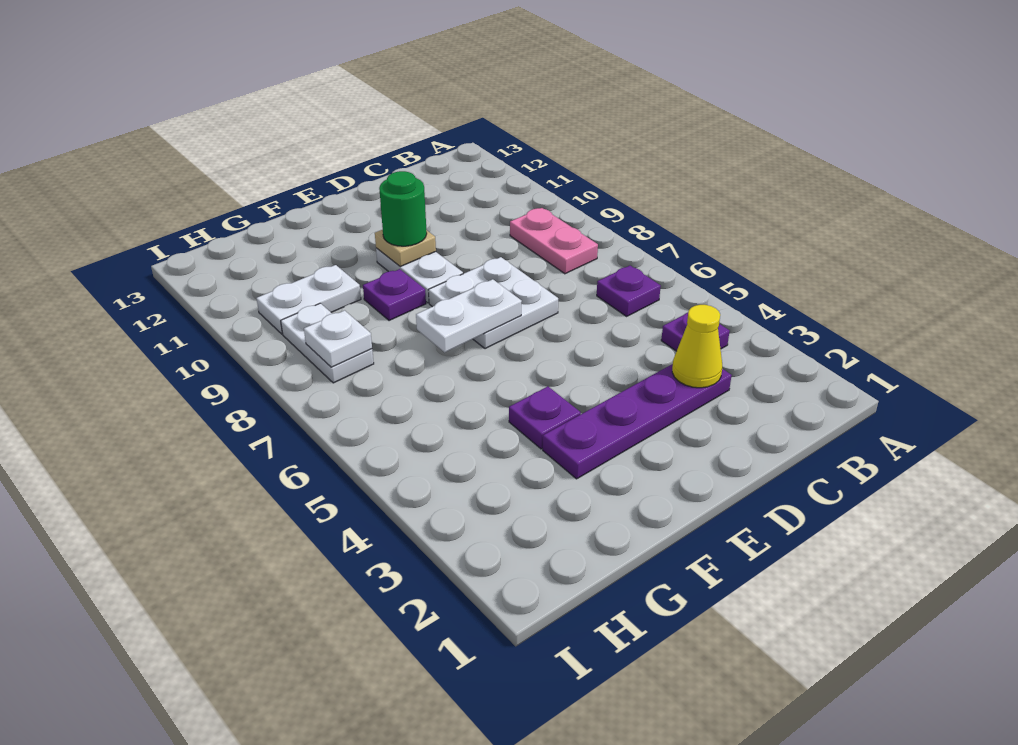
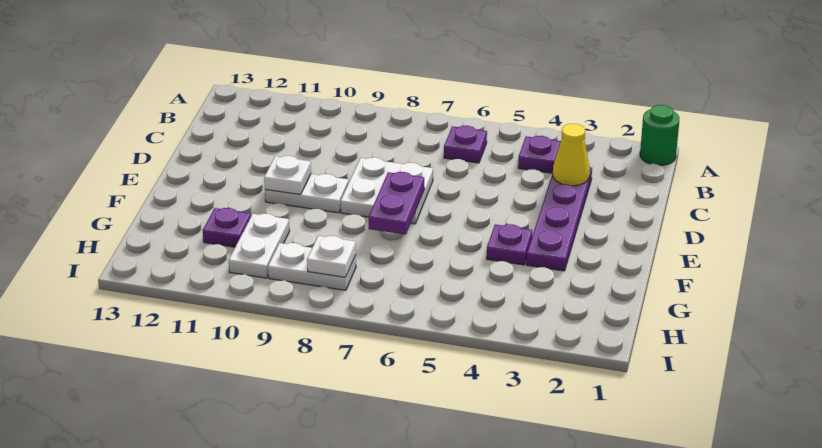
pink plate B8:B9 level 1 -> none
white plate E7:F7 level 2 -> purple plate E7:F7 level 2
tan plate E10 level 2 -> white plate E10 level 2
green round brick E10 level 3 -> green round brick A1 level 1
purple plate F9 level 1 -> purple plate G11 level 1

